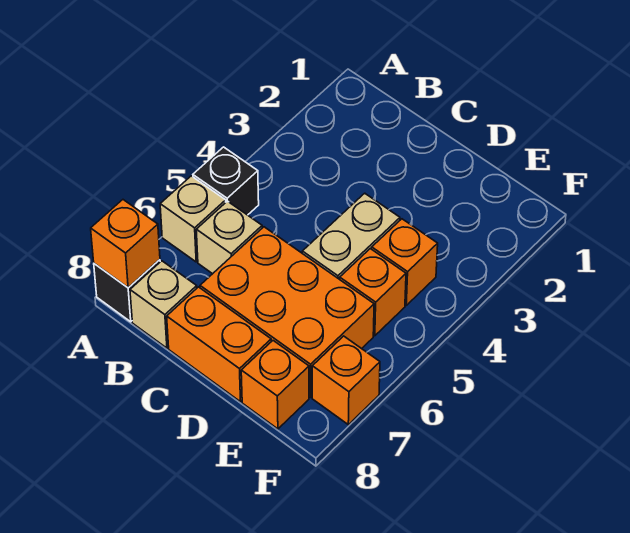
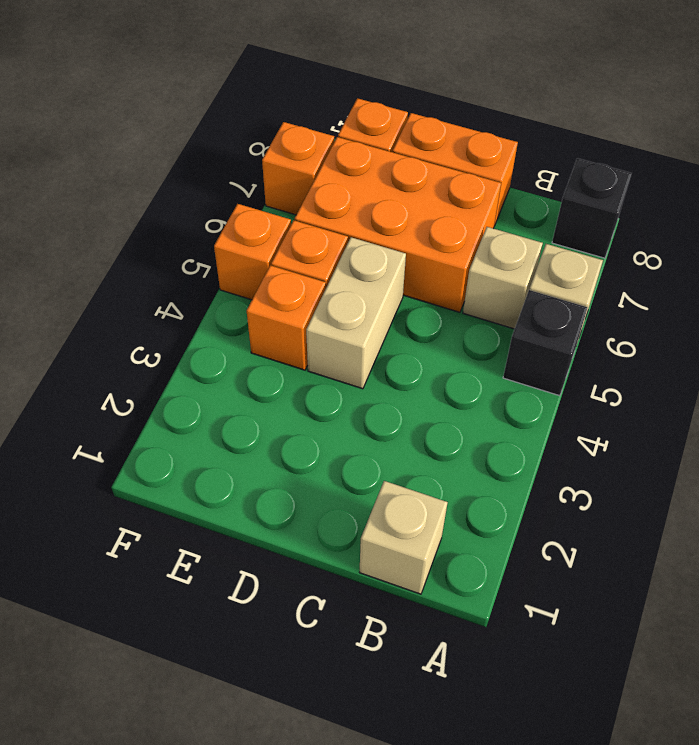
orange brick A8 level 2 -> orange brick F5 level 1
tan brick B8 level 1 -> tan brick B1 level 1

